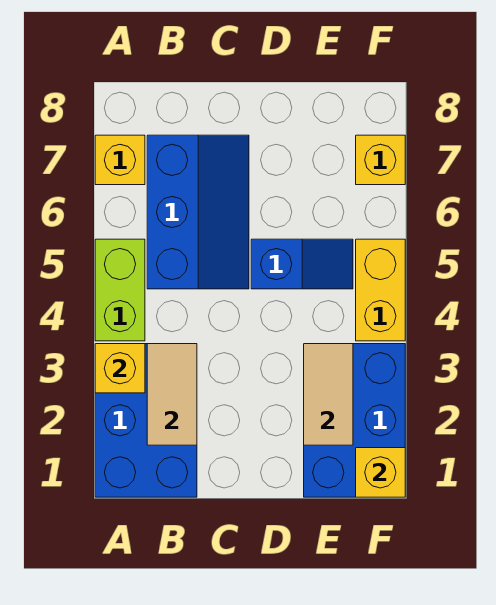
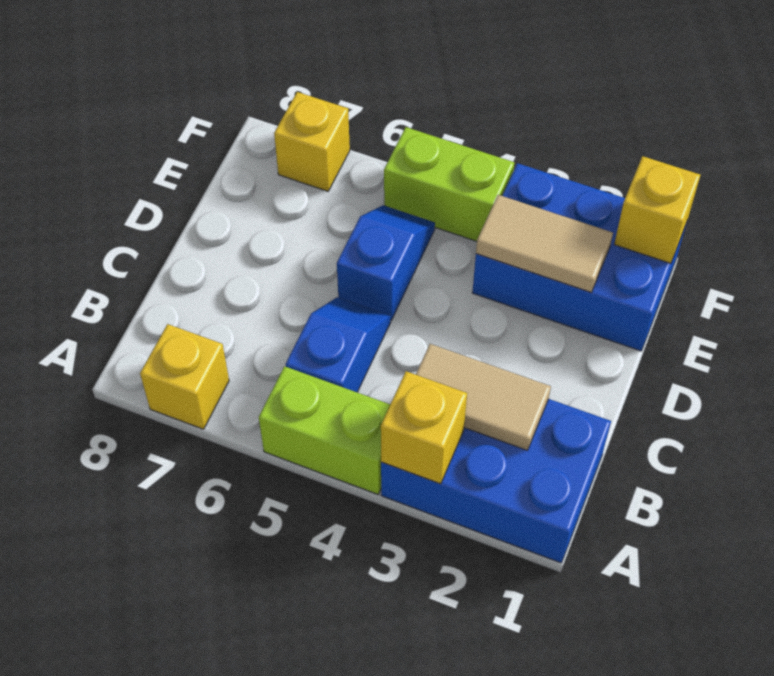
blue slope B5:C7 level 1 top B -> blue slope B5:C5 level 1 top B
yellow brick F4:F5 level 1 -> lime brick F4:F5 level 1

